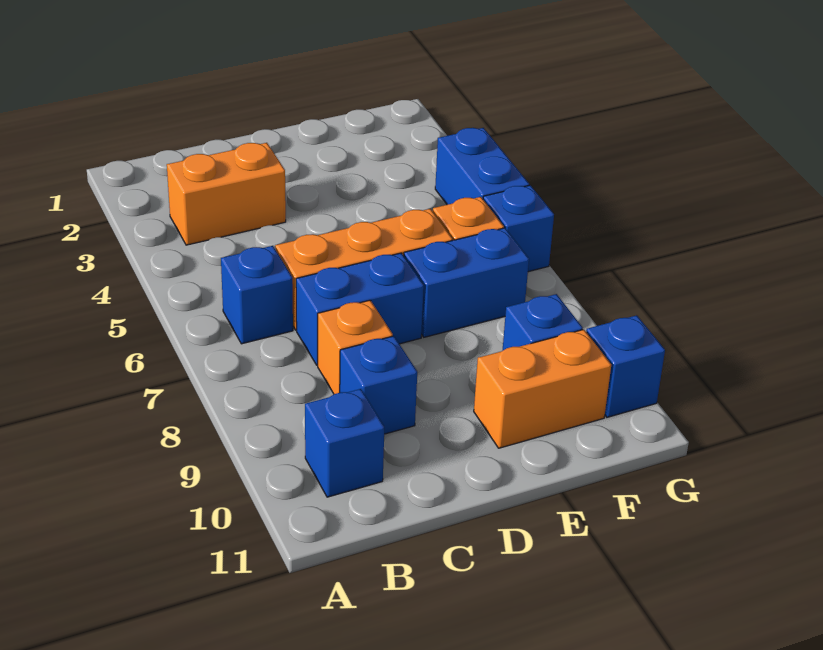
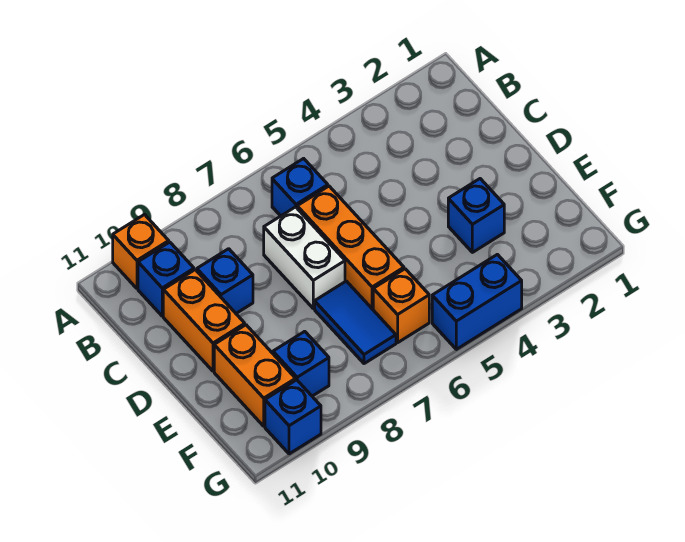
orange brick B3:C3 level 1 -> orange brick C10:D10 level 1
blue brick C7:D7 level 1 -> white brick C7:D7 level 1
orange brick C8 level 1 -> orange brick A10 level 1
blue brick E7:F7 level 1 -> blue tile E7:F7 level 1
blue brick G6 level 1 -> blue brick E3 level 1

